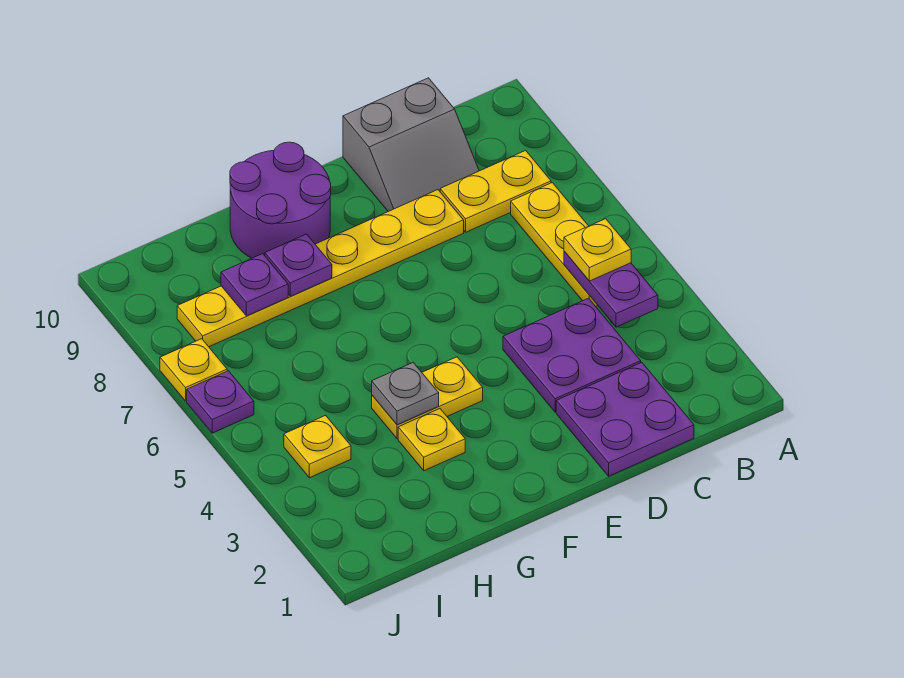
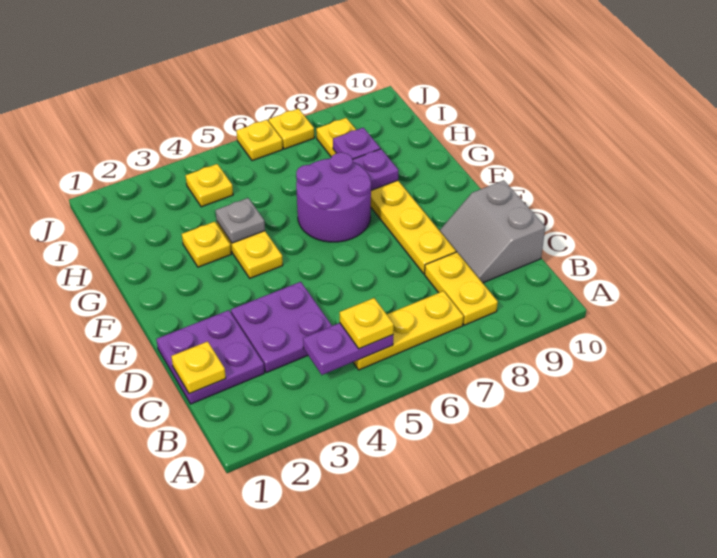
none -> yellow plate C1 level 2
purple round brick F9:G10 level 1 -> purple round brick F6:G7 level 1
purple plate J6 level 1 -> yellow plate J6 level 1

